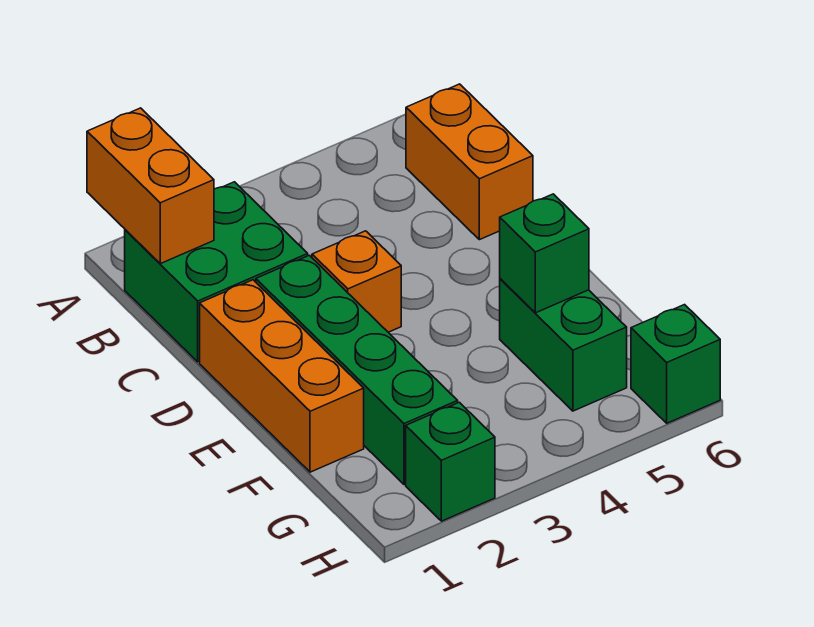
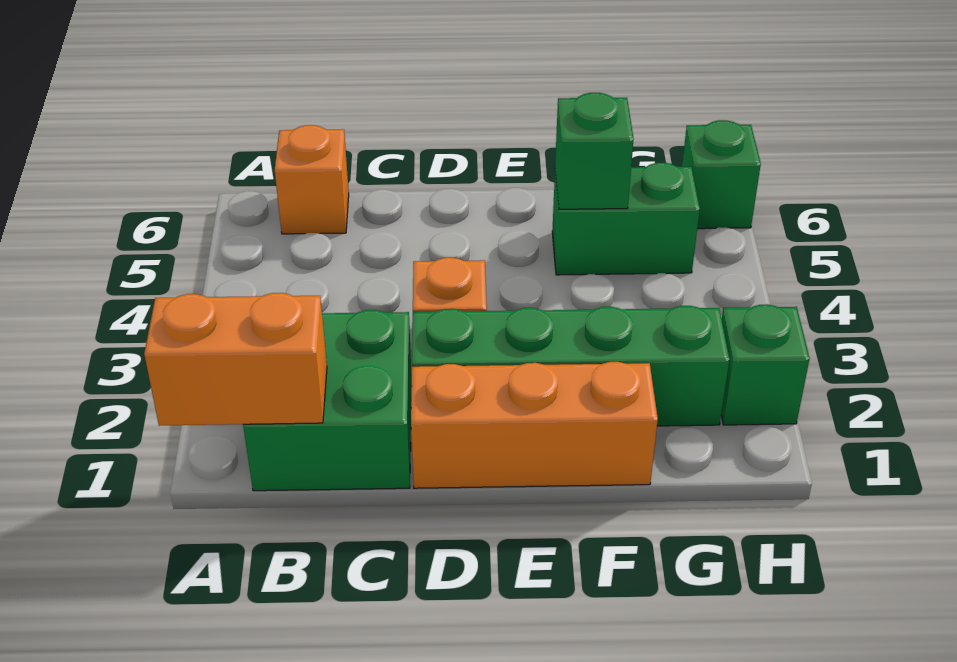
orange brick B6:C6 level 1 -> orange brick B6 level 1

